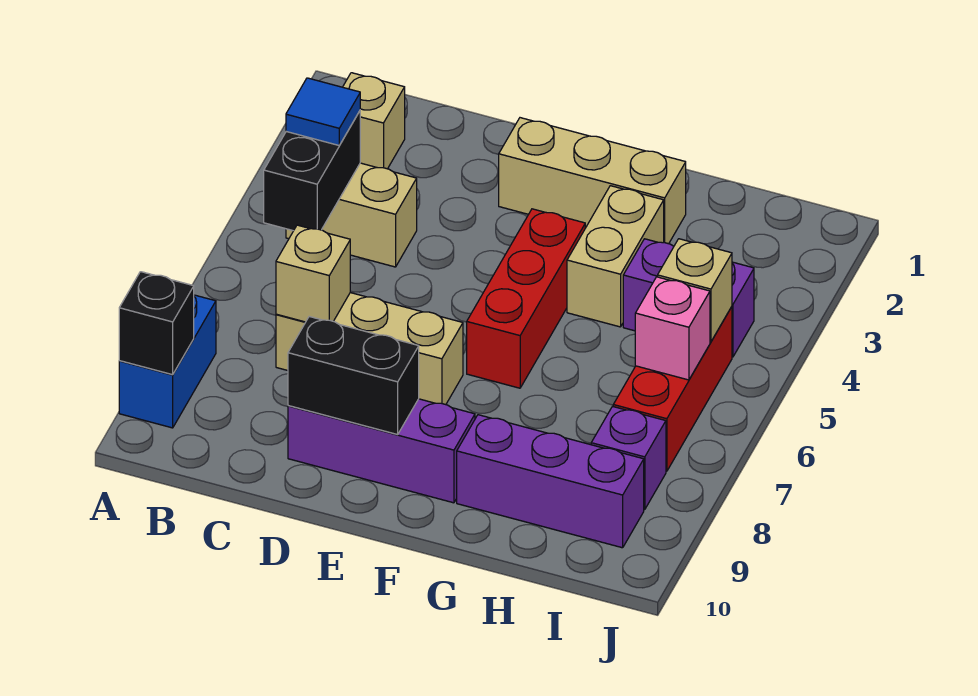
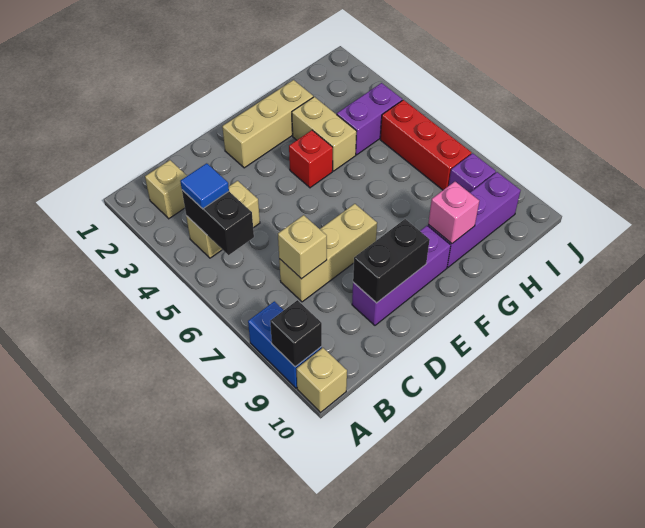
red brick F4:F6 level 1 -> red brick F4 level 1
tan brick I5 level 2 -> tan brick A10 level 1
pink brick I6 level 2 -> pink brick G9 level 2

